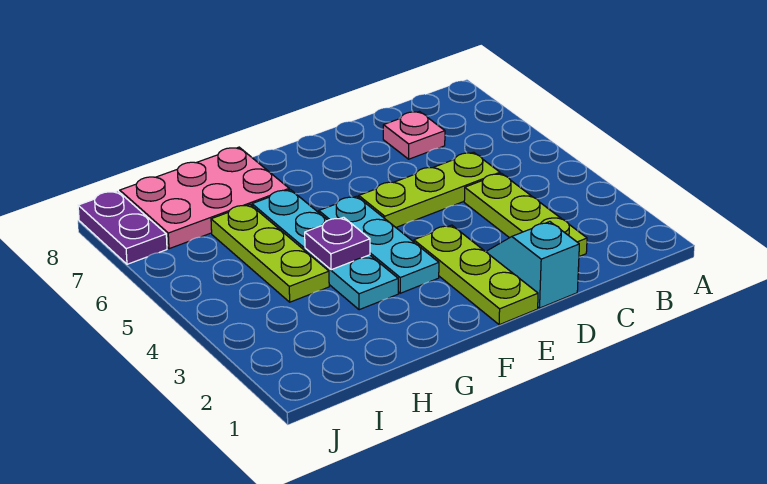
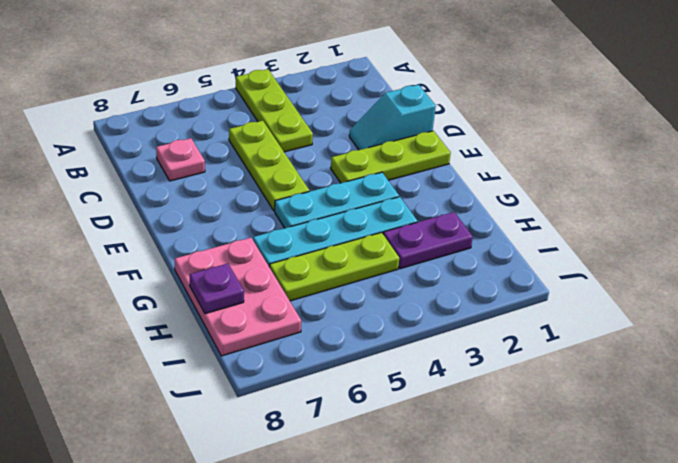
lime plate C2:C4 level 1 -> lime plate A4:C4 level 1
purple plate G4 level 2 -> purple plate H8 level 2
purple plate J7:J8 level 1 -> purple plate H2:H3 level 1

